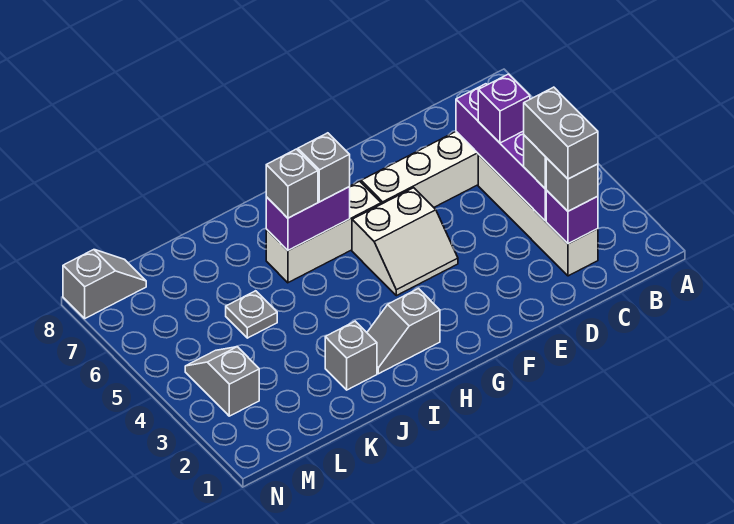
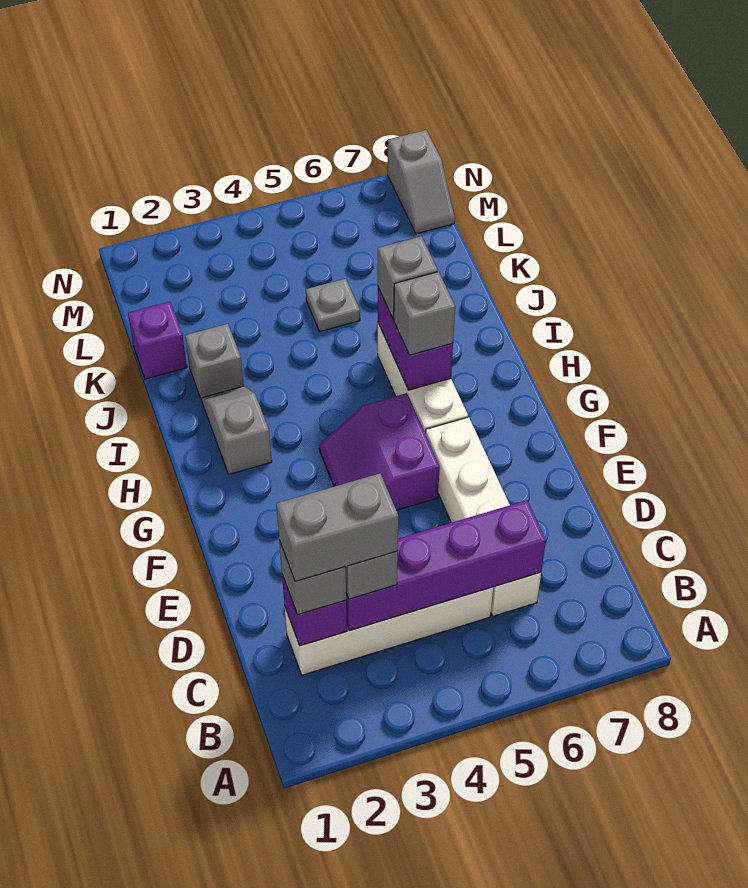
purple brick C5 level 3 -> purple brick K1 level 1
white slope F4:G5 level 1 top 5 -> purple slope F4:G5 level 1 top 5
grey slope M3:M4 level 1 top 3 -> none

